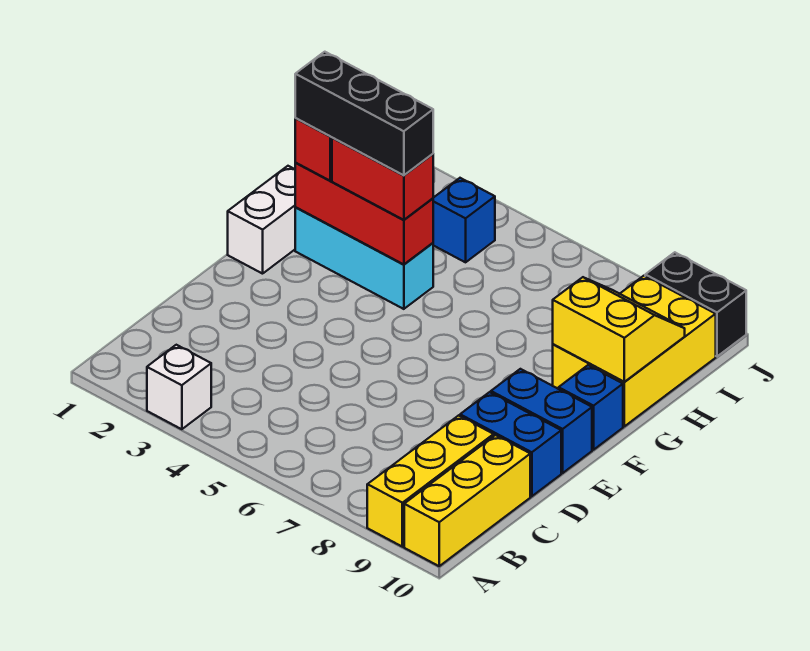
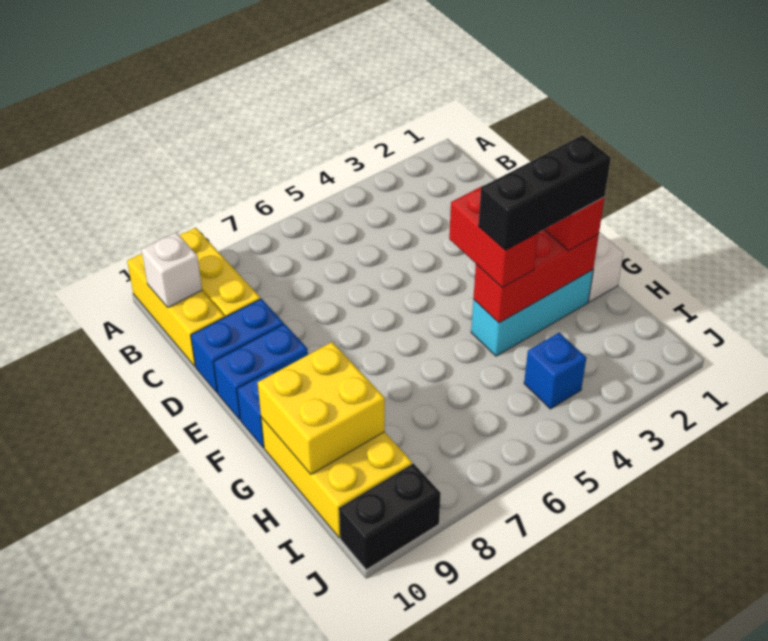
white brick A3 level 1 -> white brick B10 level 2
red brick G3:G4 level 3 -> red brick F4:G4 level 3
yellow slope G9:H10 level 2 top G -> yellow brick G9:H10 level 2

